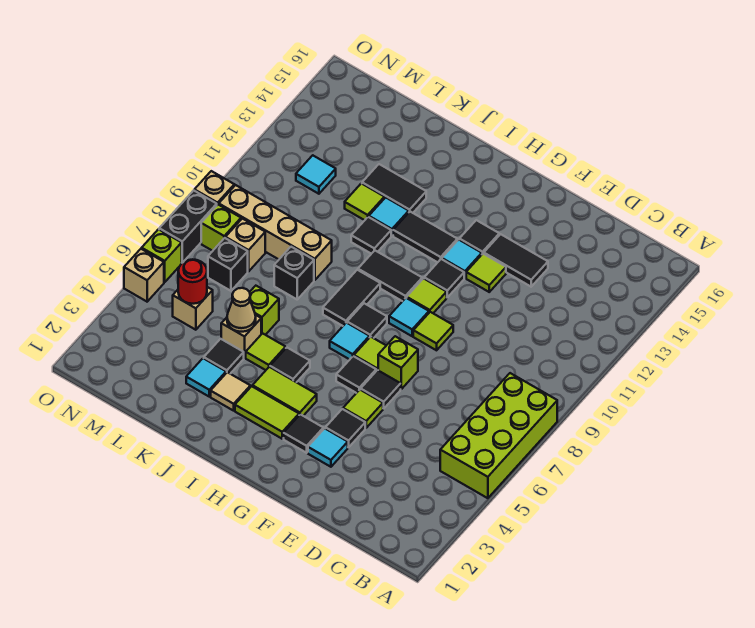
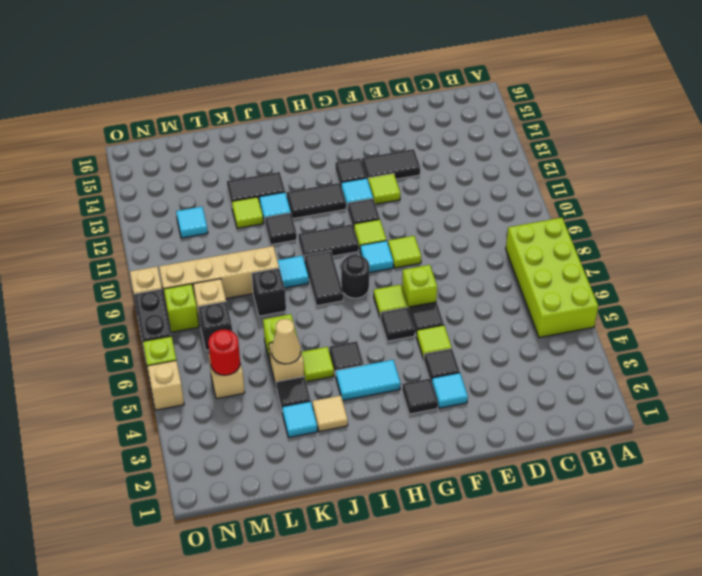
lime tile H3:I3 level 1 -> none
lime tile H4:I4 level 1 -> cyan tile H4:I4 level 1
cyan tile H7 level 1 -> cyan tile J9 level 1
black tile H8 level 1 -> black round brick H8 level 1

